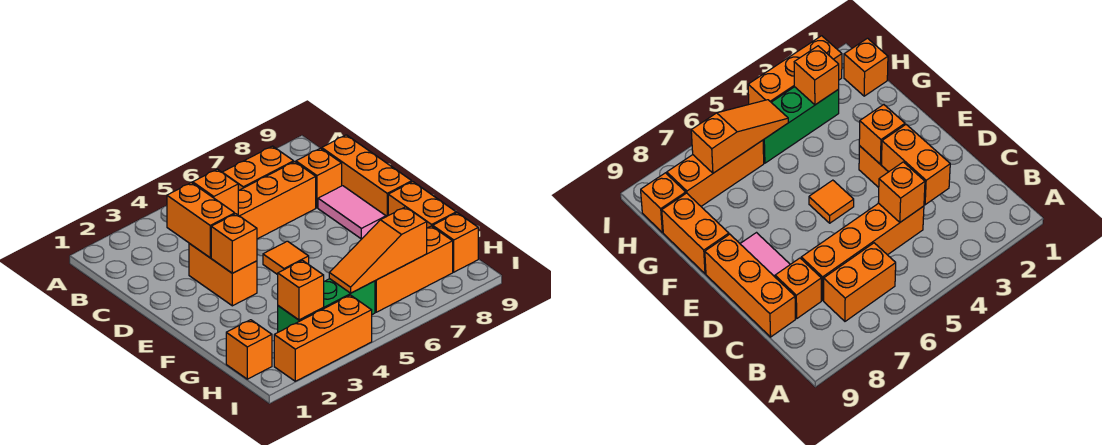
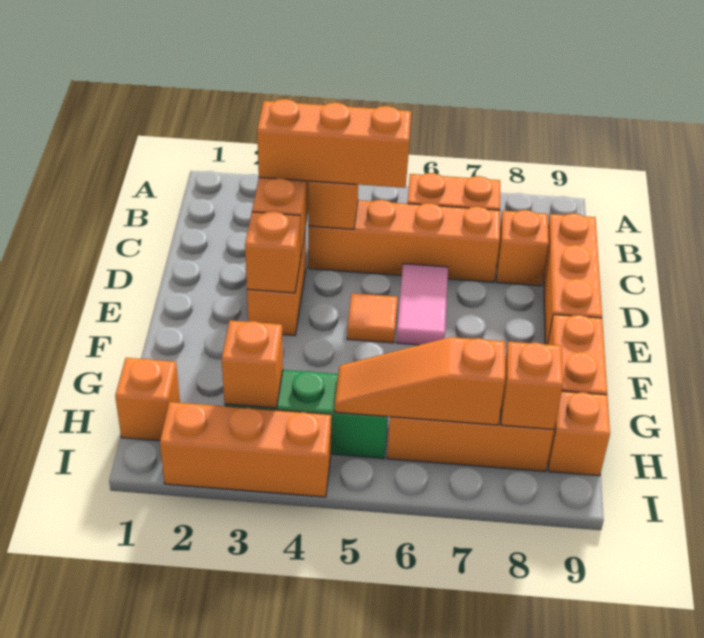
none -> orange brick C3:C5 level 3
pink tile D8:E8 level 1 -> pink tile D6:E6 level 1
none -> orange brick H8 level 2

